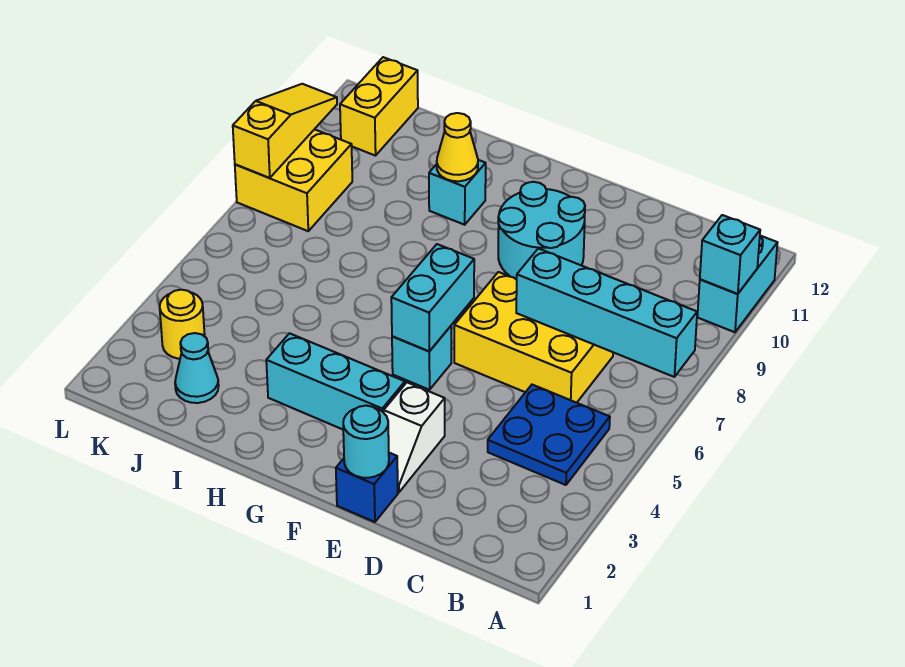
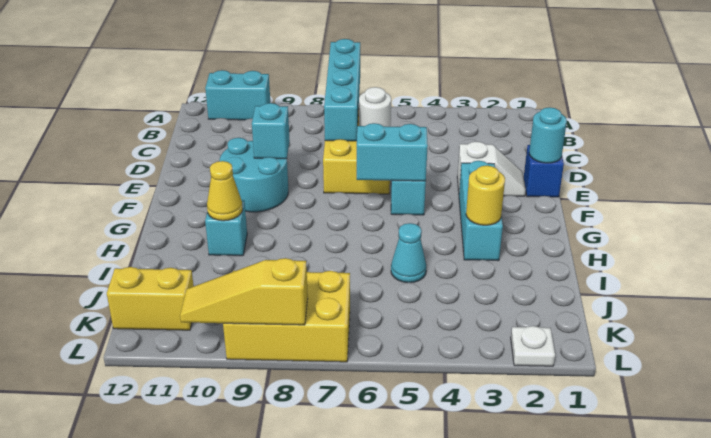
cyan brick A10 level 2 -> cyan brick E9 level 2
blue plate B4:C5 level 1 -> none
none -> white round brick D6 level 2
cyan cone J2 level 1 -> cyan cone I5 level 1
yellow round brick K3 level 1 -> yellow round brick H3 level 2
yellow brick K8:L9 level 1 -> yellow brick K7:L9 level 1
none -> white plate L2 level 1

